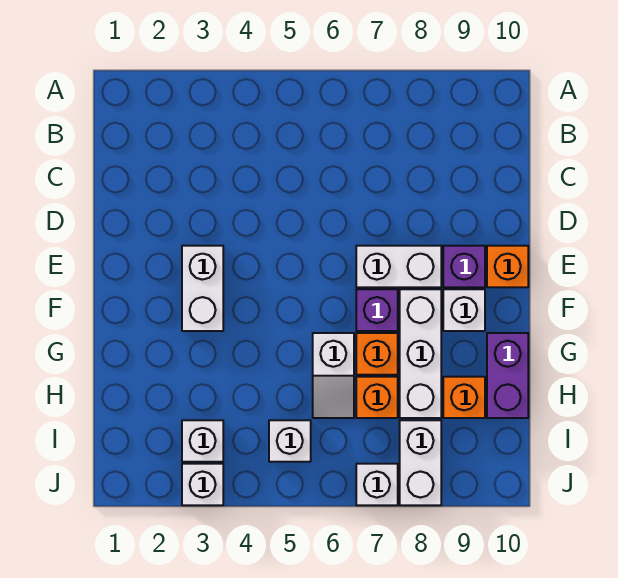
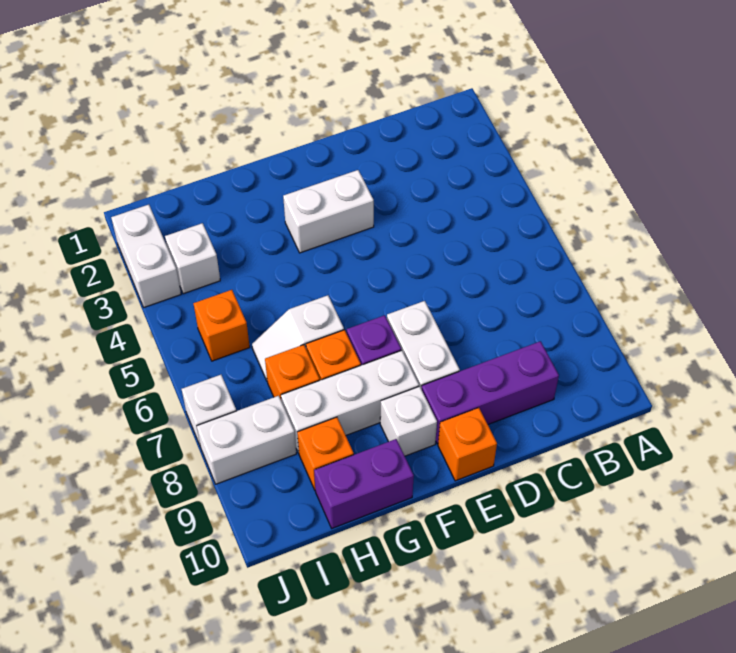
purple brick E9 level 1 -> purple brick C9:E9 level 1
white brick I5 level 1 -> orange brick I5 level 1
white brick J3 level 1 -> white brick J2:J3 level 1

